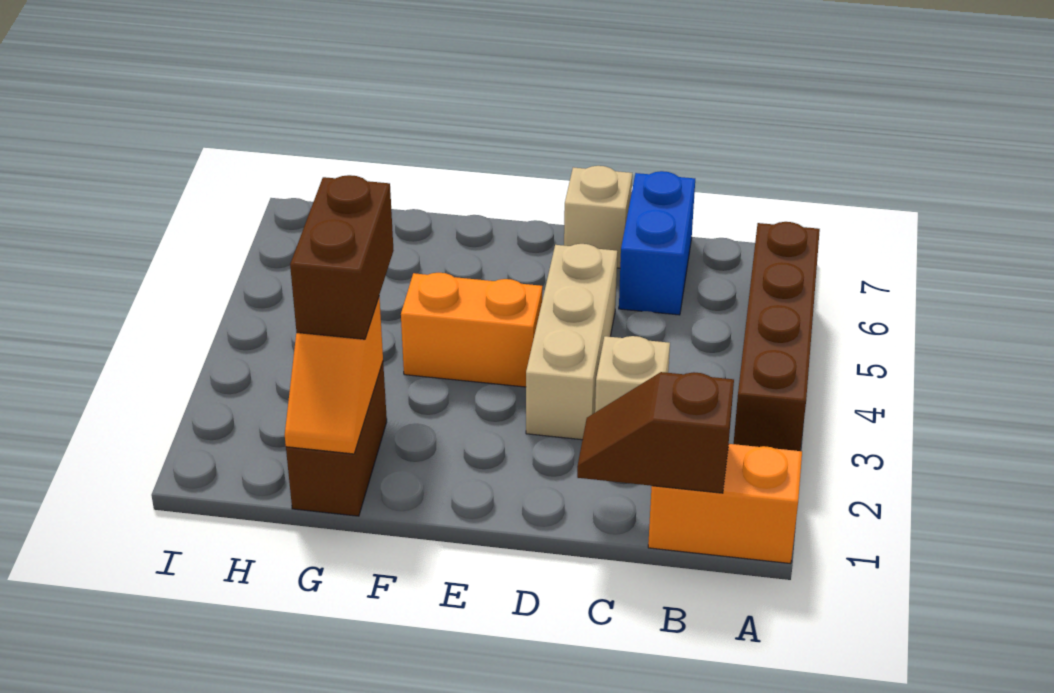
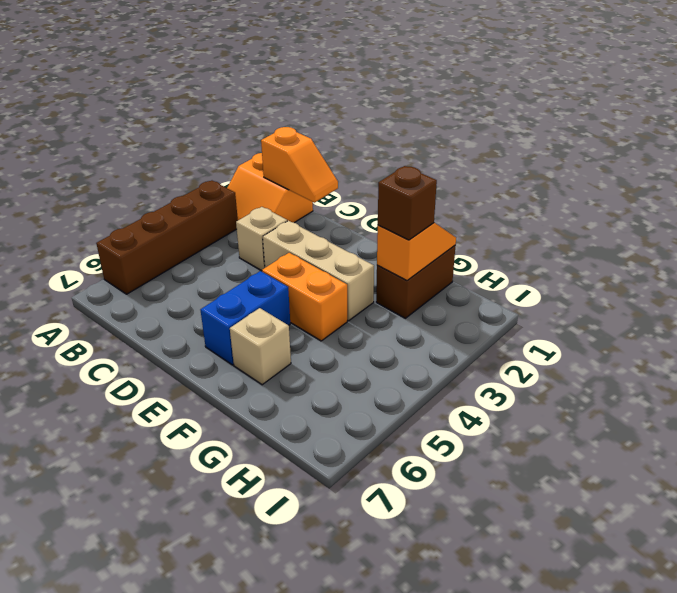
brown slope B1:C1 level 2 top B -> orange slope B1:C1 level 2 top B
blue brick C6:C7 level 1 -> blue brick E5:E6 level 1
tan brick D3:D5 level 1 -> tan brick D3:F3 level 1
tan brick D7 level 1 -> tan brick F6 level 1
brown brick G2:G3 level 3 -> brown brick G2 level 3

